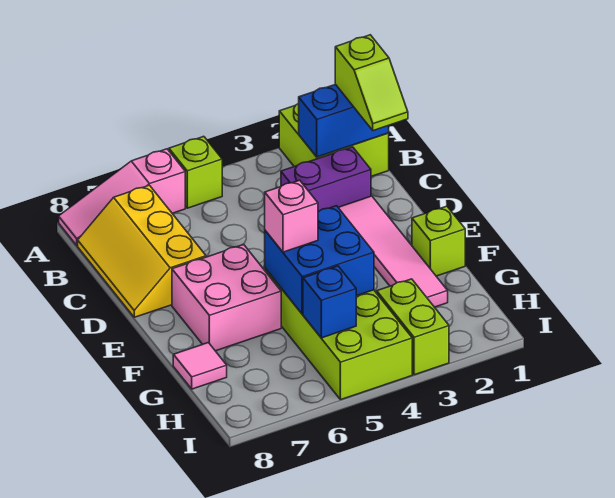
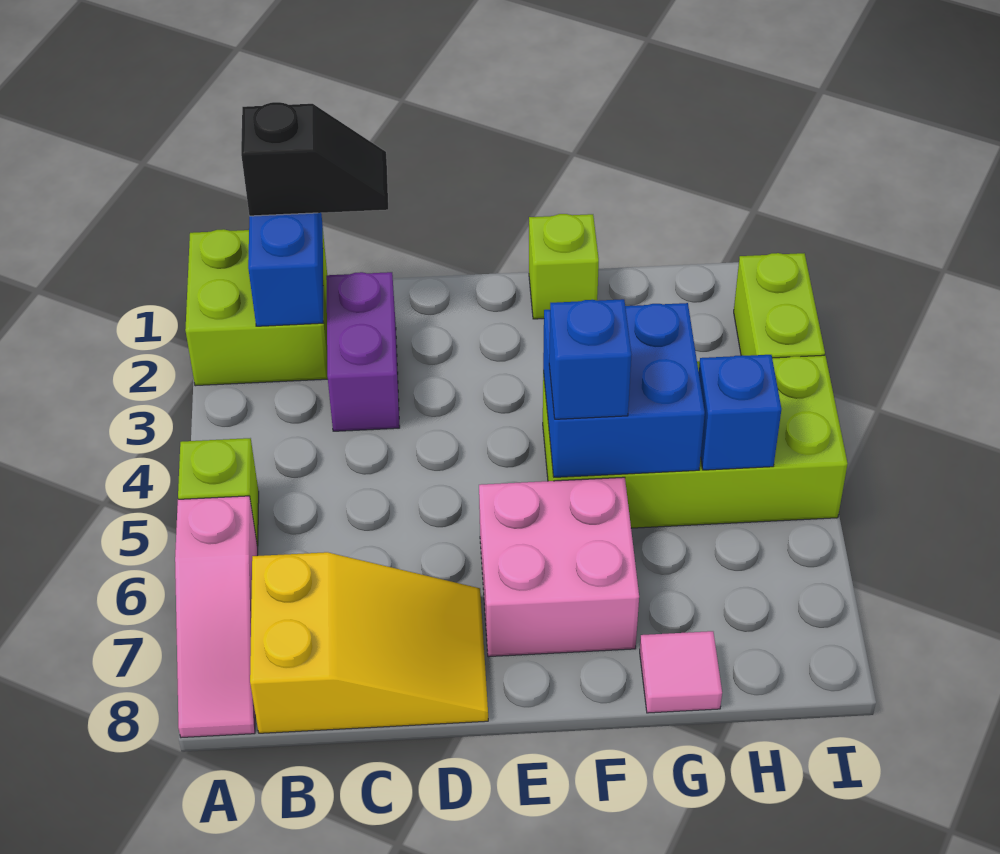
lime slope B1:C1 level 3 top B -> black slope B1:C1 level 3 top B
yellow slope B7:D8 level 1 top 7 -> yellow slope B7:D8 level 1 top B
pink tile D2:G2 level 1 -> none
pink brick F5 level 3 -> blue brick F5 level 3
lime brick H3:I3 level 1 -> lime brick I2:I3 level 1

